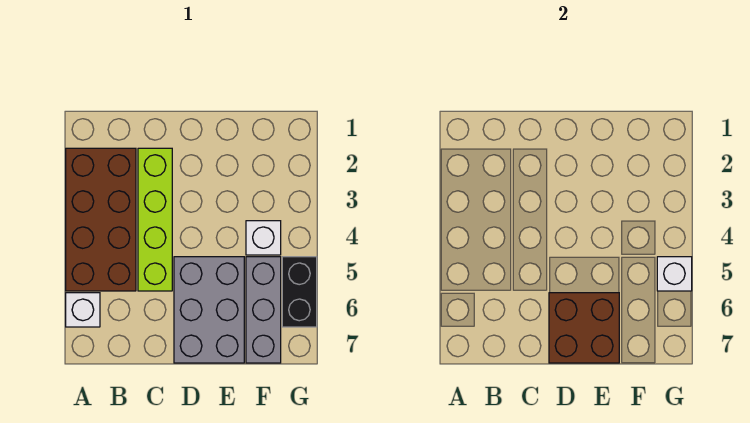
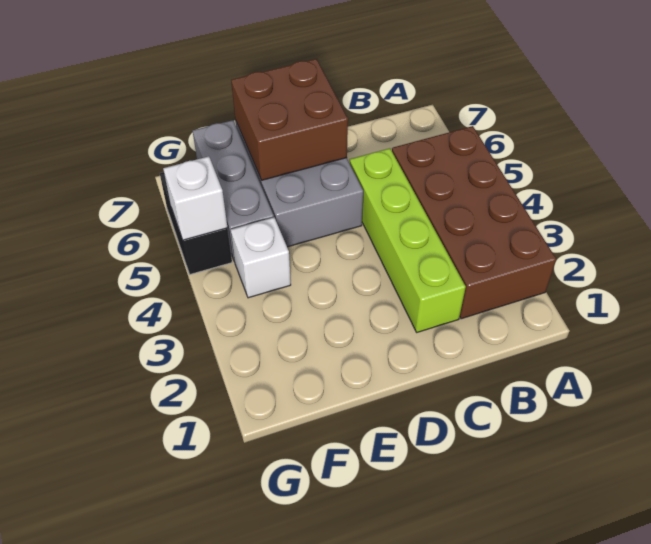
white brick A6 level 1 -> none

